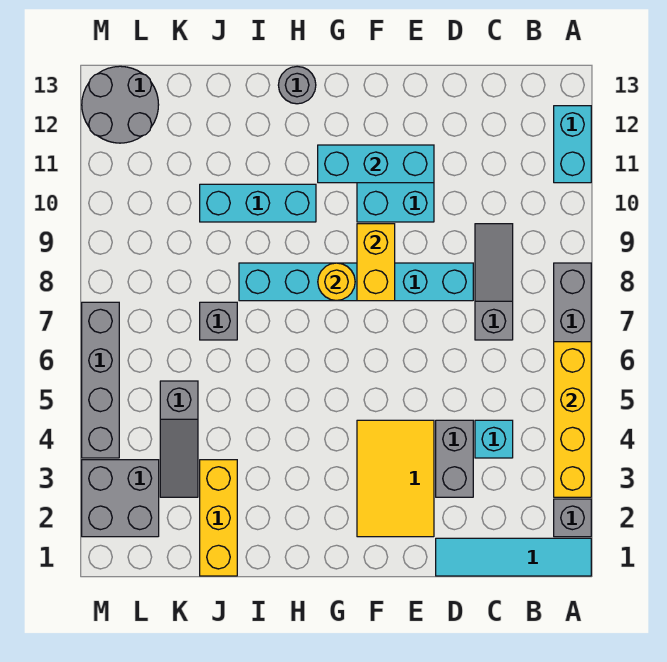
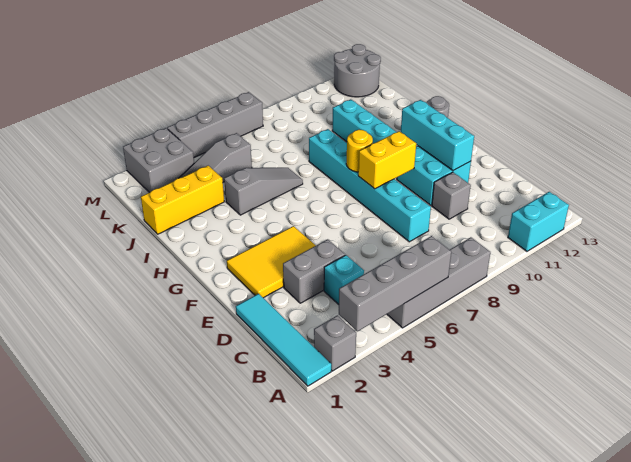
yellow brick A3:A6 level 2 -> grey brick A3:A6 level 2
grey slope C7:C9 level 1 top 7 -> grey slope I4:I6 level 1 top 4
grey brick J7 level 1 -> grey brick D10 level 1

